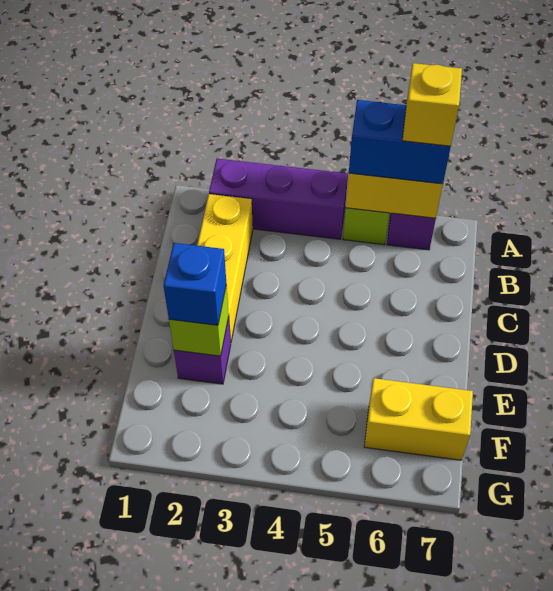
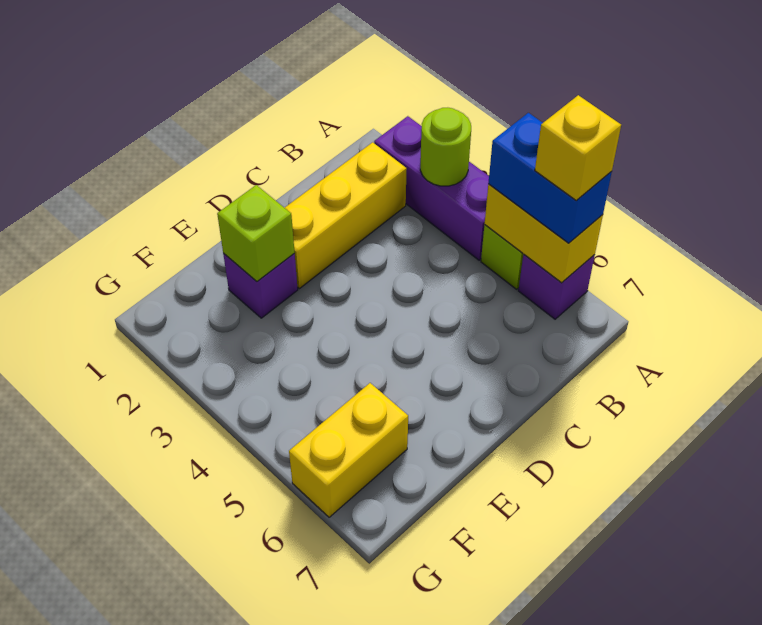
none -> lime round brick A3 level 2
blue brick E2 level 3 -> none
yellow brick F6:F7 level 1 -> yellow brick F6:G6 level 1

